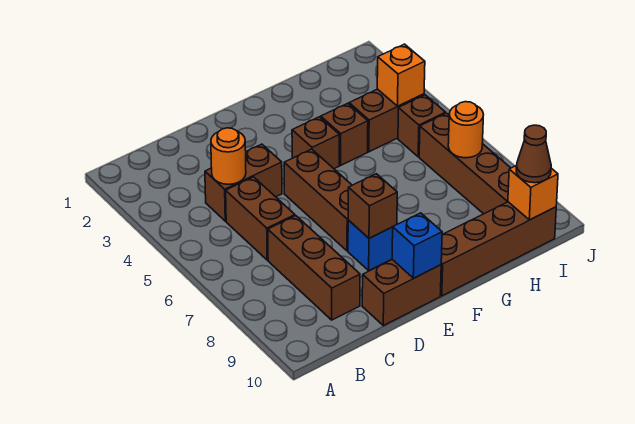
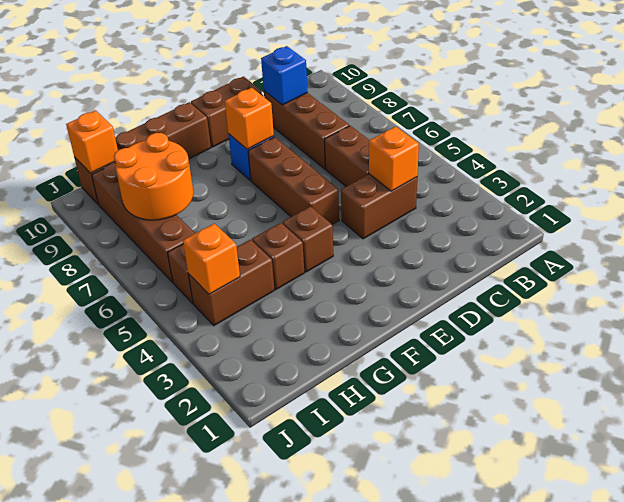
orange round brick C4 level 2 -> orange brick C4 level 2
brown brick E8 level 2 -> orange brick E8 level 2
blue brick E10 level 2 -> blue brick C9 level 2
orange round brick I7 level 2 -> orange round brick H7:I8 level 2
brown cone I10 level 3 -> none

